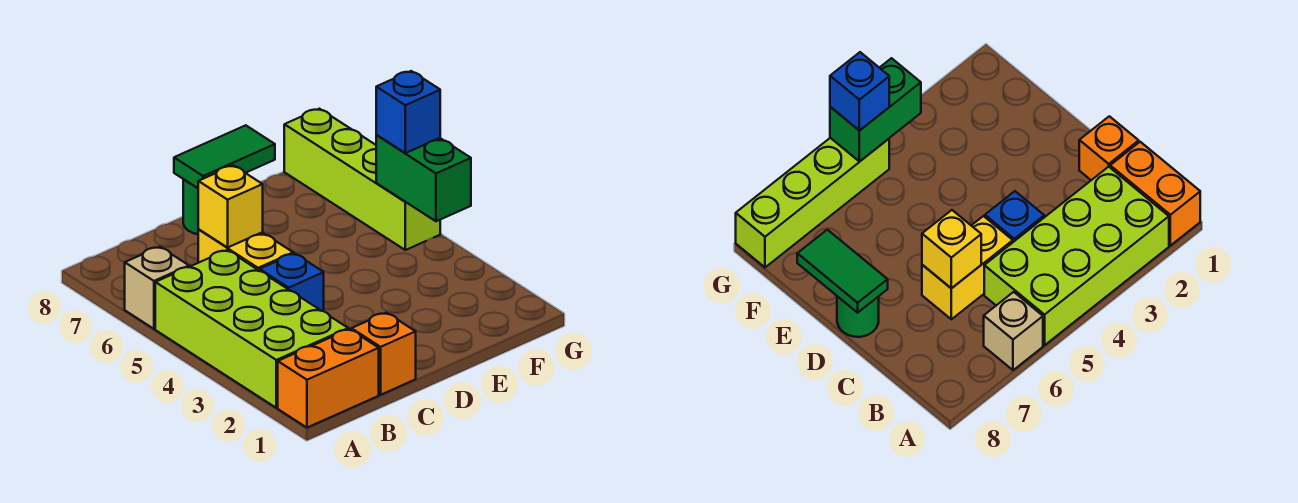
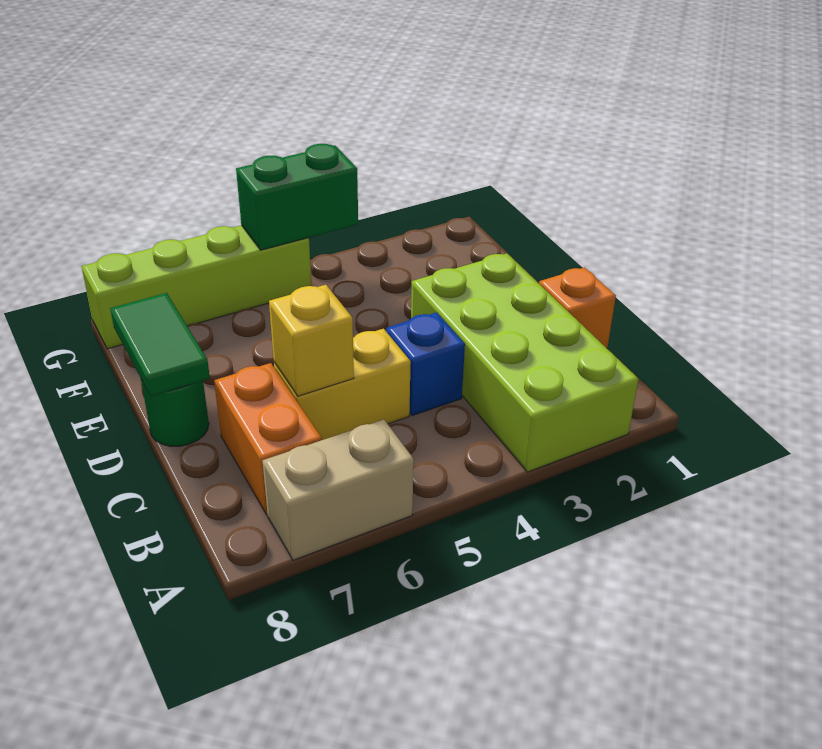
orange brick A1:B1 level 1 -> orange brick B7:C7 level 1
lime brick A2:B5 level 1 -> lime brick A2:D3 level 1
tan brick A6 level 1 -> tan brick A6:A7 level 1
blue brick G5 level 3 -> none

